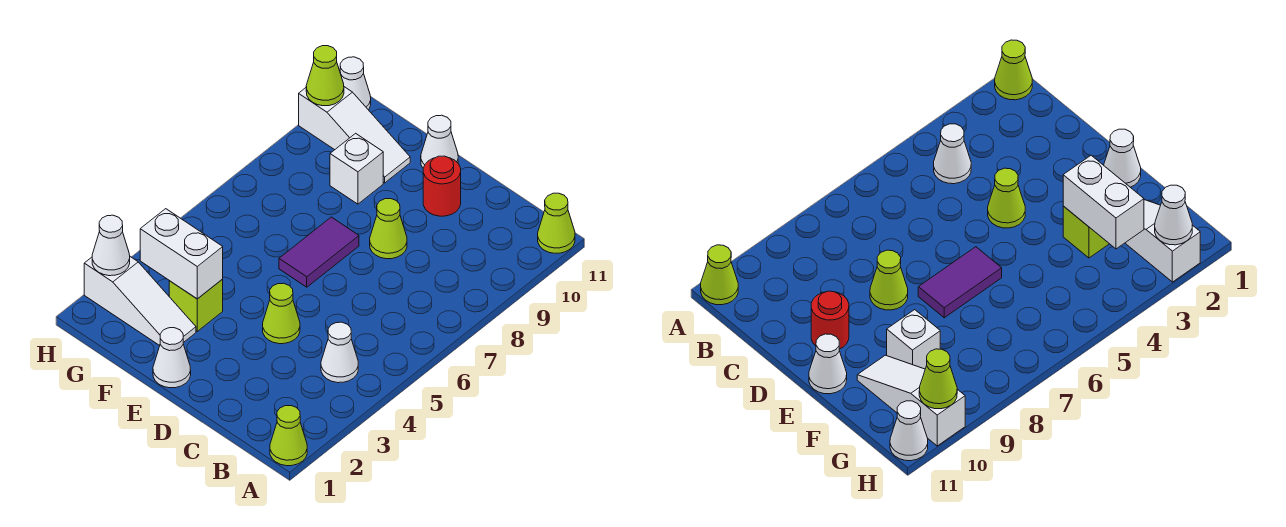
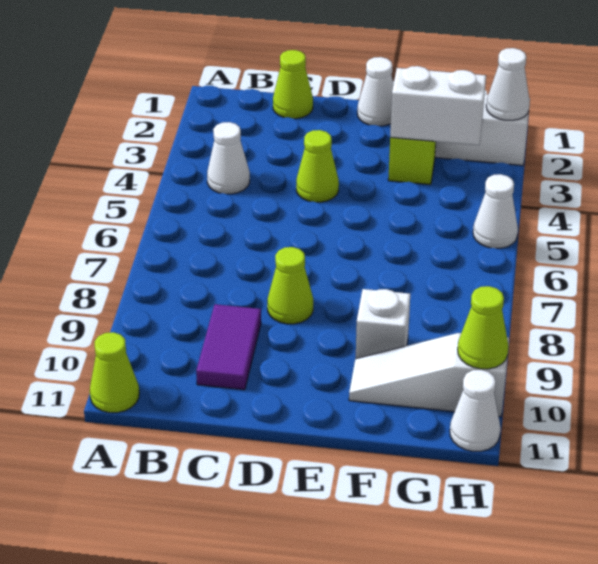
lime cone A1 level 1 -> lime cone C1 level 1
red round brick D10 level 1 -> none
purple tile E6:E7 level 1 -> purple tile C9:C10 level 1
white cone E11 level 1 -> white cone H5 level 1

